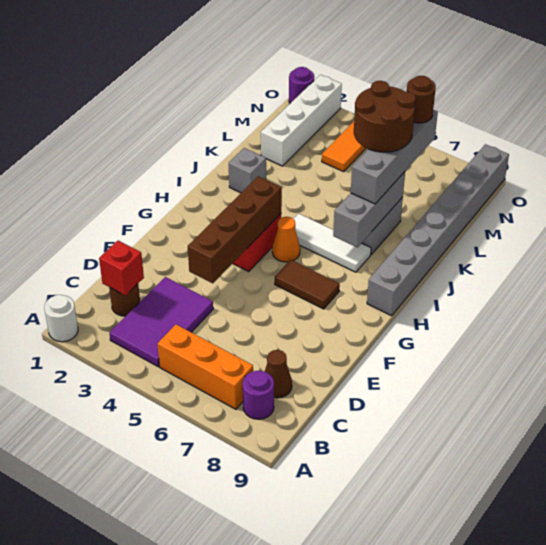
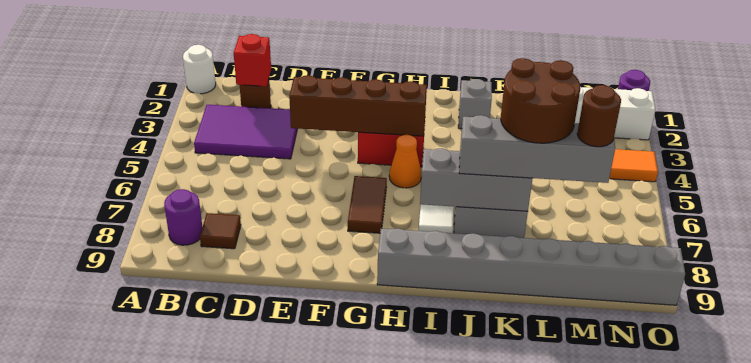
orange brick B5:B7 level 1 -> none
brown cone C8 level 1 -> brown tile C8 level 1

